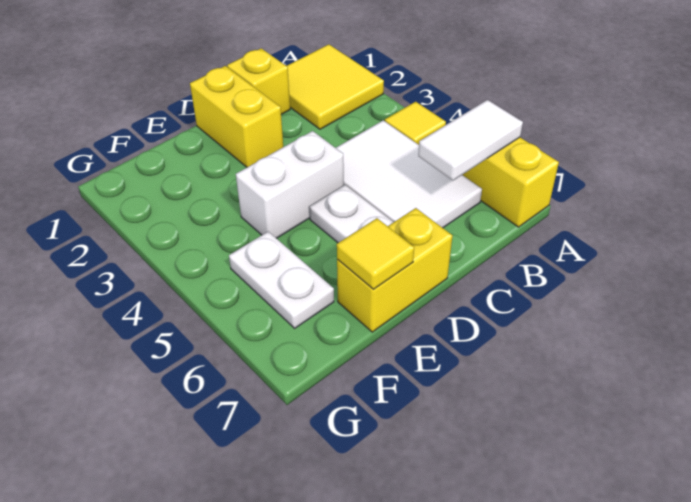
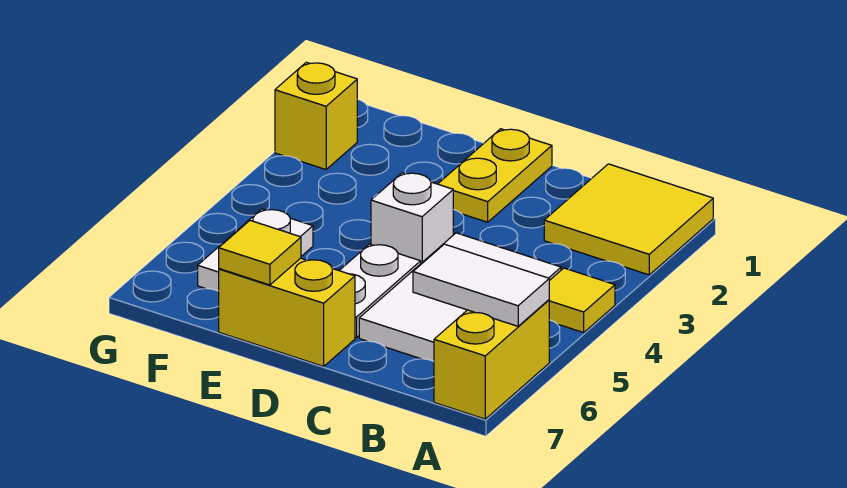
yellow brick C1 level 1 -> yellow brick G2 level 1
yellow brick D1:D2 level 1 -> yellow plate D1:D2 level 1
white brick D4:E4 level 1 -> white brick D4 level 1

